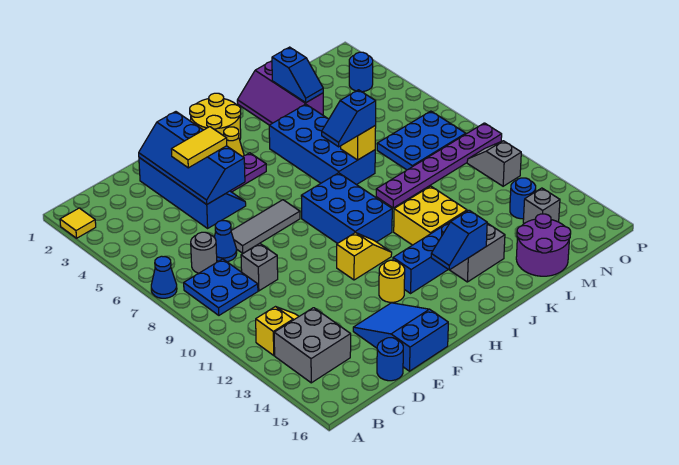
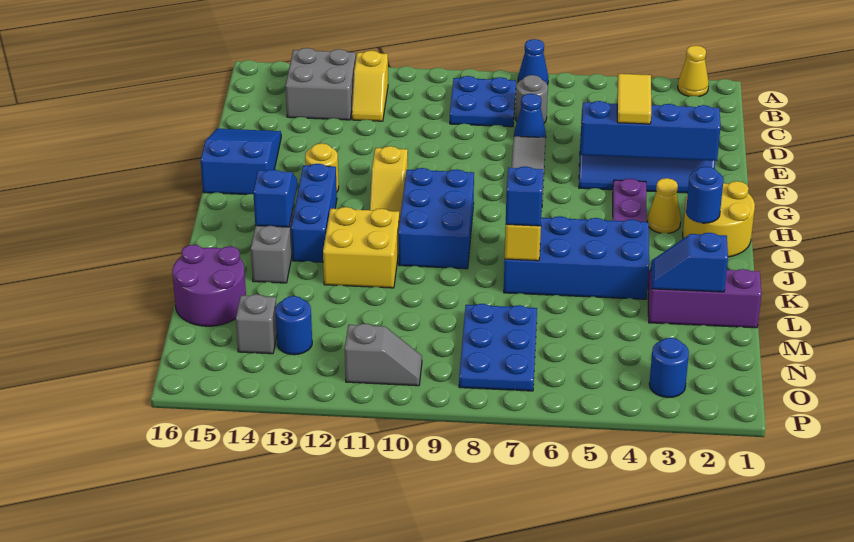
yellow tile A2 level 1 -> yellow cone A2 level 1
grey brick D9 level 1 -> none
blue round brick D16 level 1 -> blue round brick I2 level 2
blue slope E14:F16 level 1 top 16 -> blue slope E15:G16 level 1 top G
blue brick H8:I10 level 1 -> blue brick H9:J10 level 1
purple plate K9:P9 level 1 -> none

